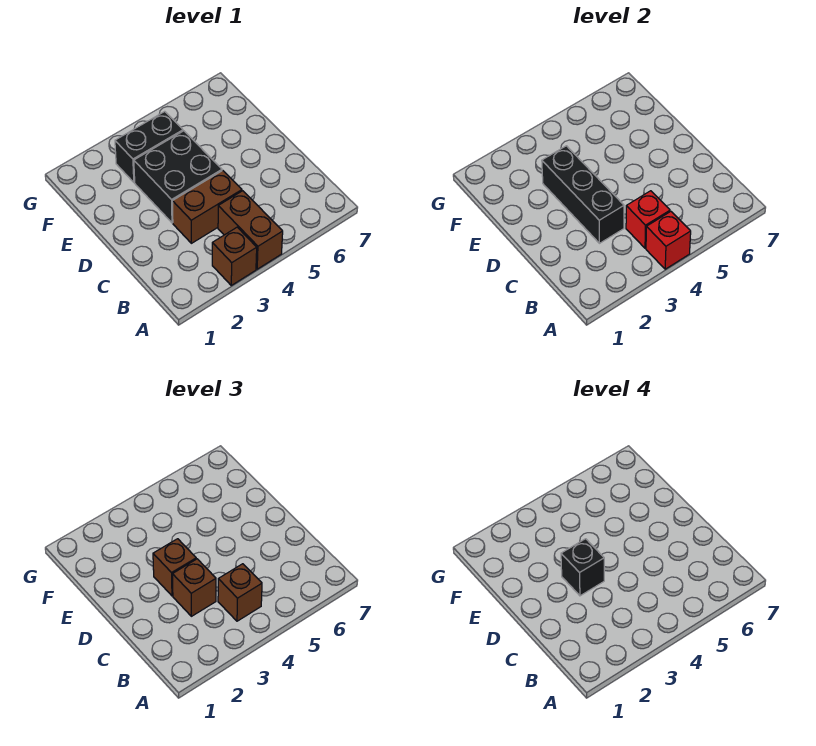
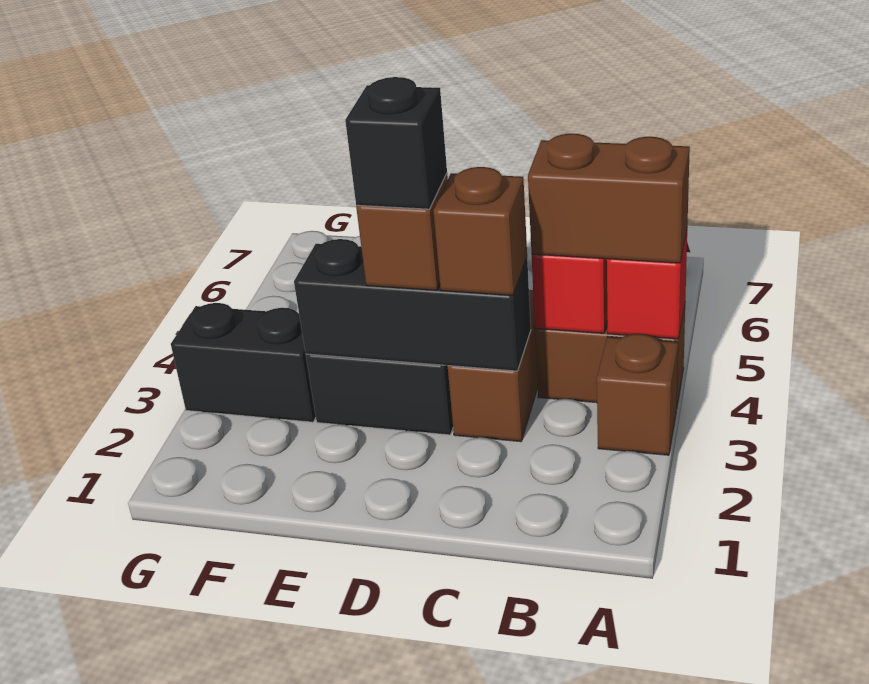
brown brick B4 level 3 -> brown brick A4:B4 level 3
black brick F3:F4 level 1 -> black brick F3:G3 level 1

